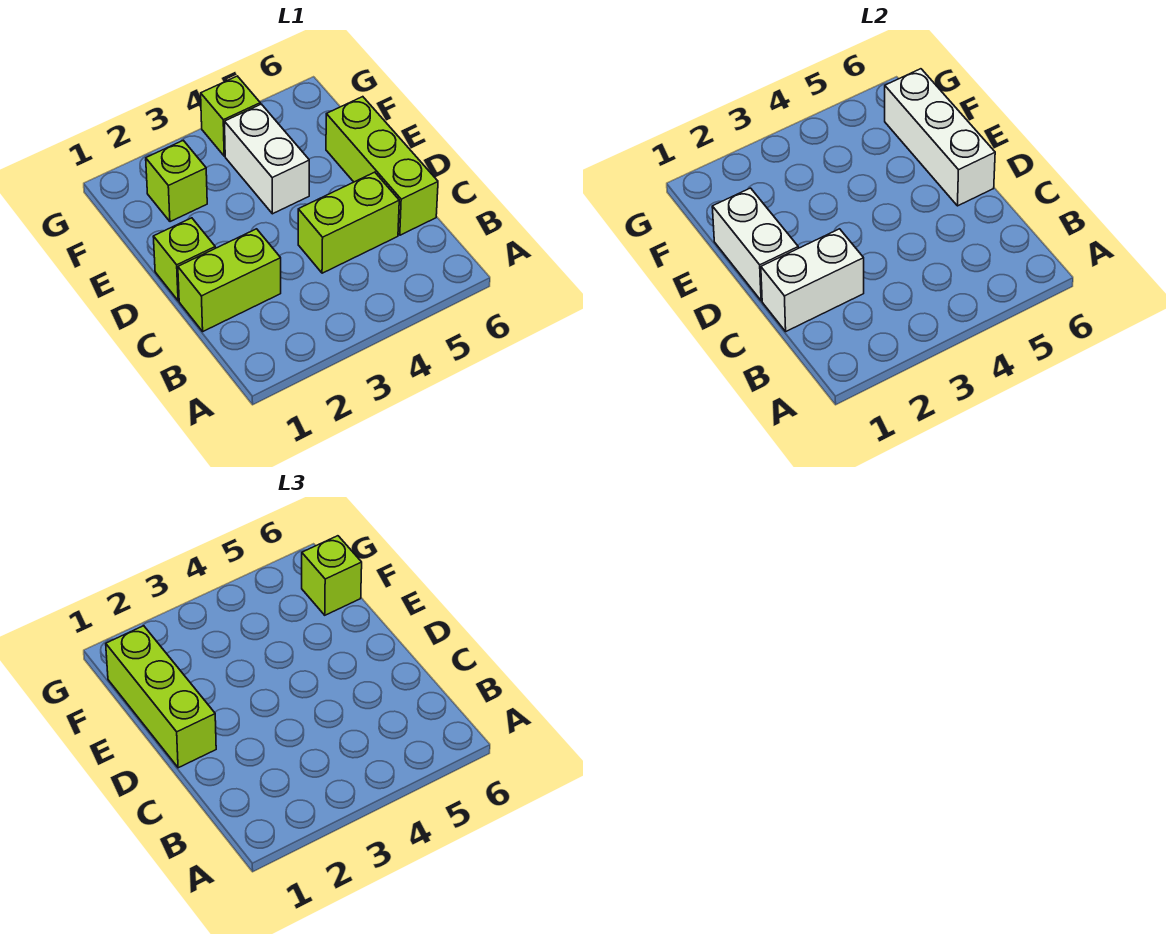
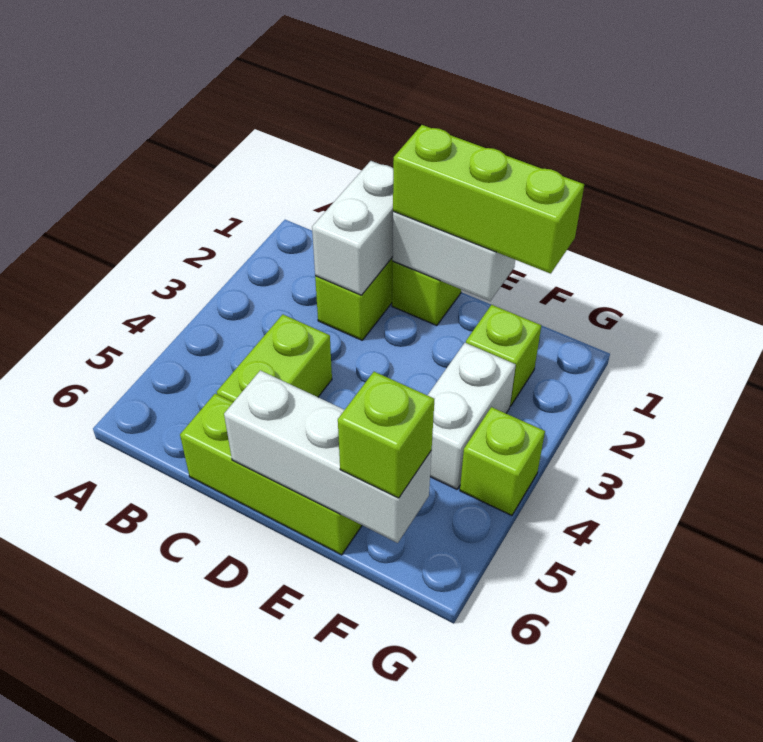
white brick E4:F4 level 1 -> white brick F3:F4 level 1

